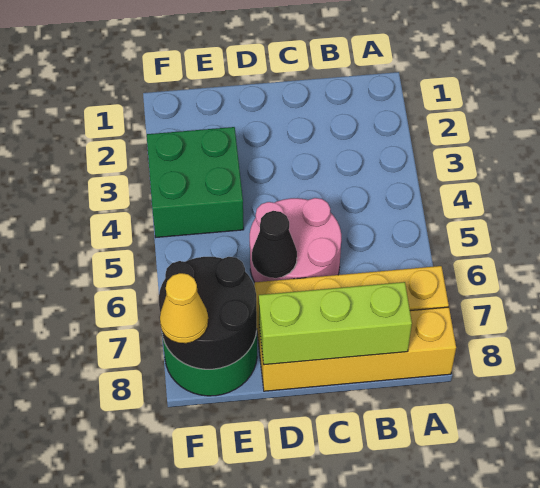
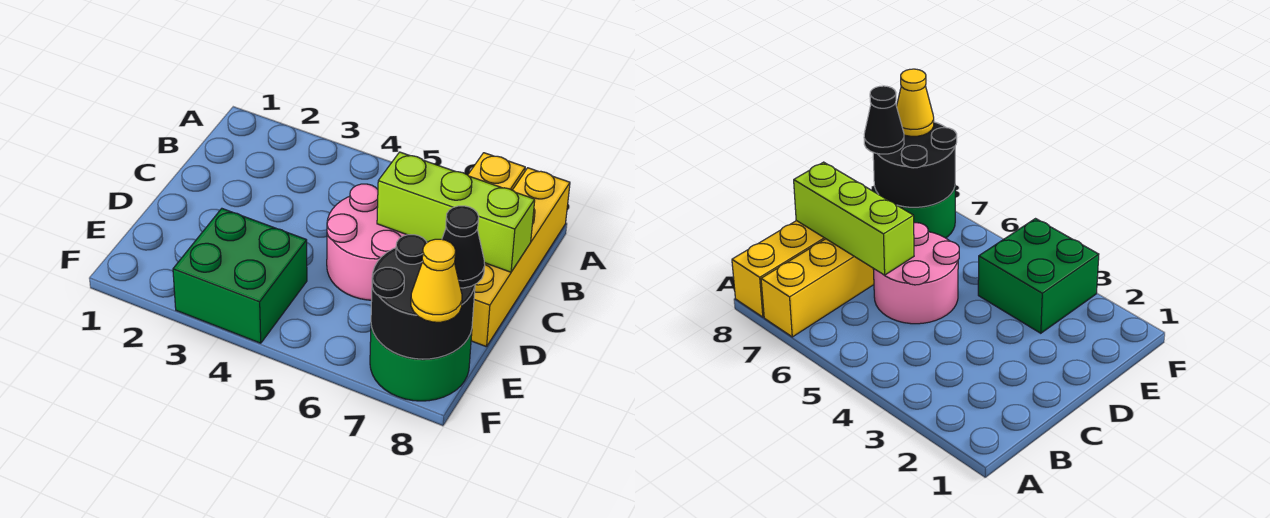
lime brick B8:D8 level 2 -> lime brick C6:C8 level 2
black cone D6 level 2 -> black cone E8 level 3

